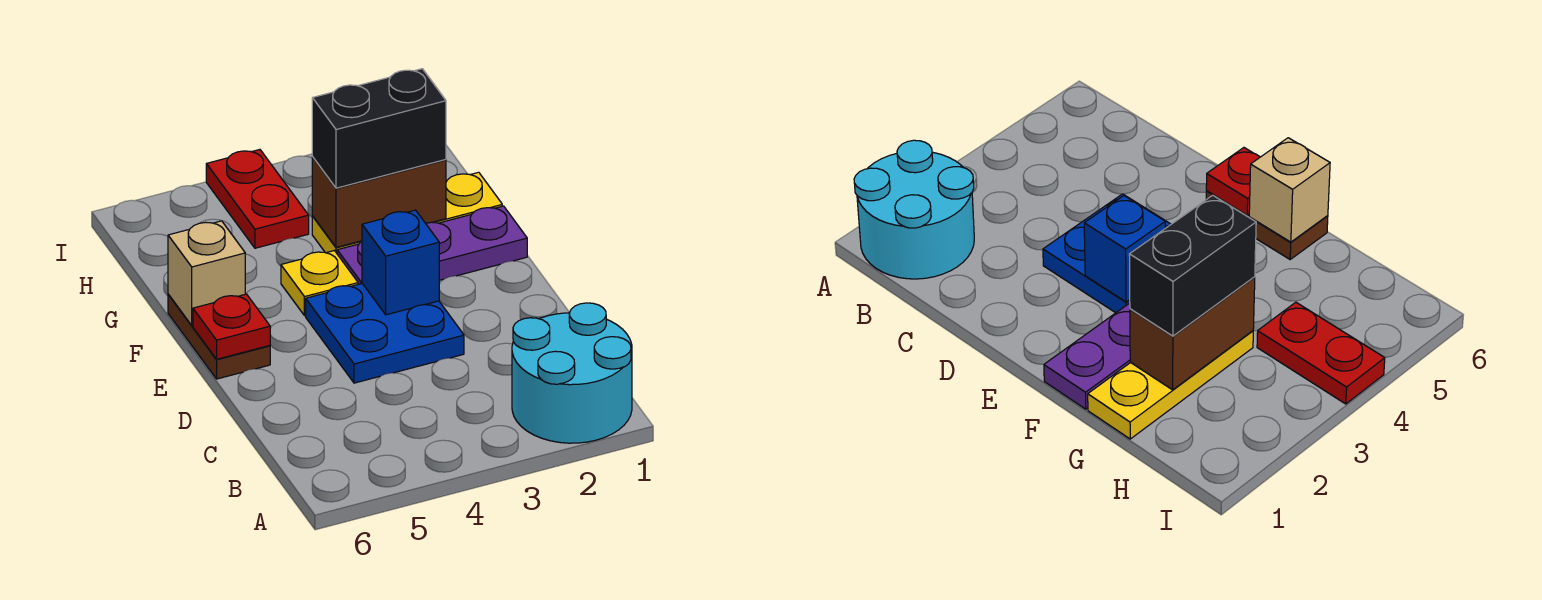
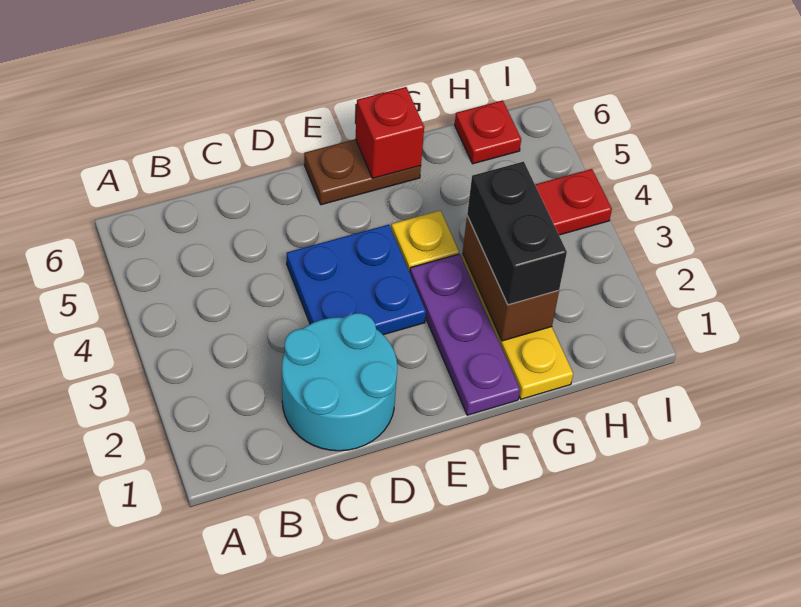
cyan round brick A1:B2 level 1 -> cyan round brick C1:D2 level 1
blue brick E3 level 2 -> none
red plate E6 level 2 -> red plate H6 level 1
tan brick F6 level 2 -> red brick F6 level 2

